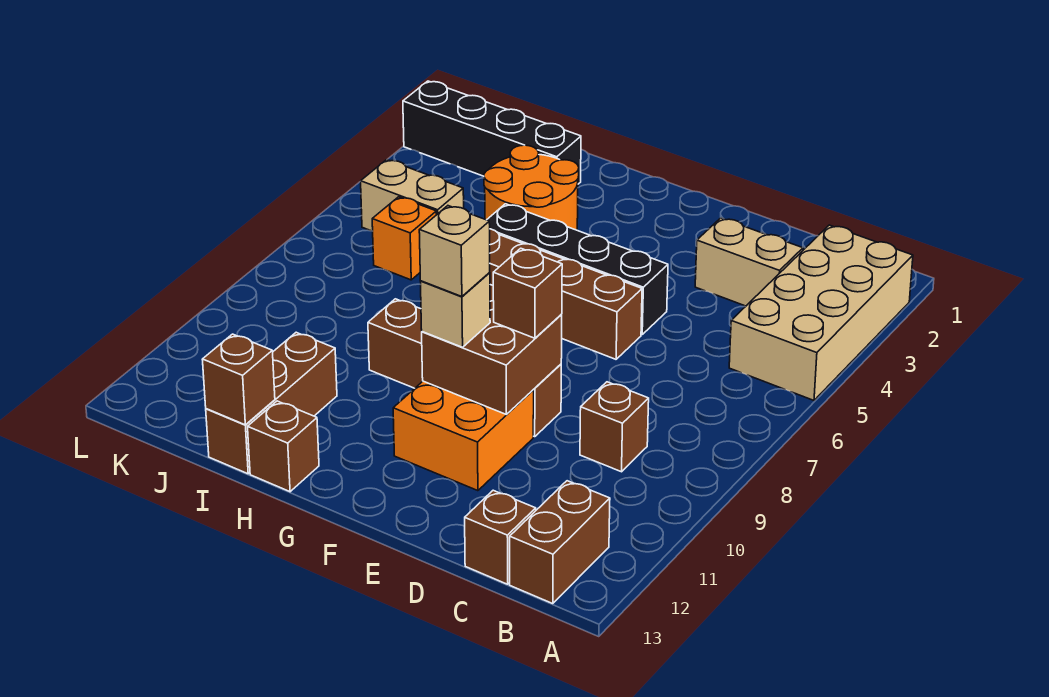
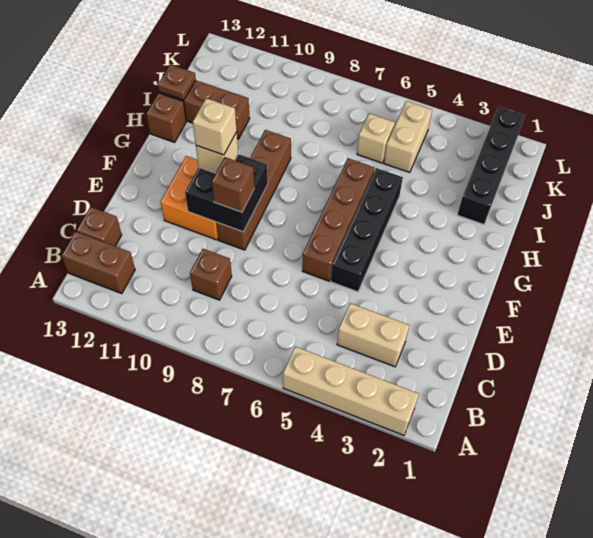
tan brick A2:B5 level 1 -> tan brick A2:A5 level 1
tan brick C3:D3 level 1 -> tan brick C3:C4 level 1
brown brick E9:F10 level 2 -> black brick E9:F10 level 2
orange round brick H3:I4 level 1 -> none
brown brick I13 level 2 -> brown plate I13 level 2
orange brick J6 level 1 -> tan brick J6 level 1

